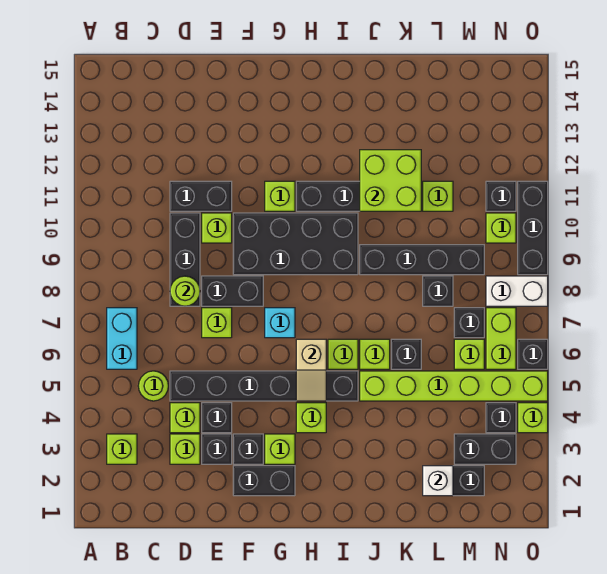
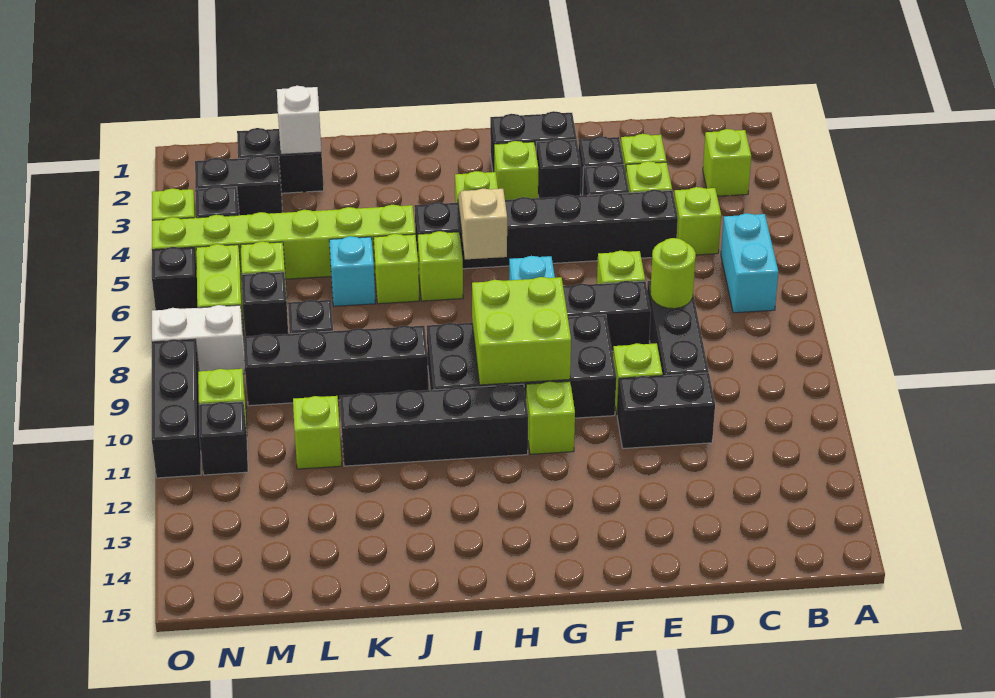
lime round brick C5 level 1 -> lime brick C5 level 1
lime brick J11:K12 level 2 -> lime brick G9:H10 level 2
black brick K6 level 1 -> cyan brick K6 level 1

